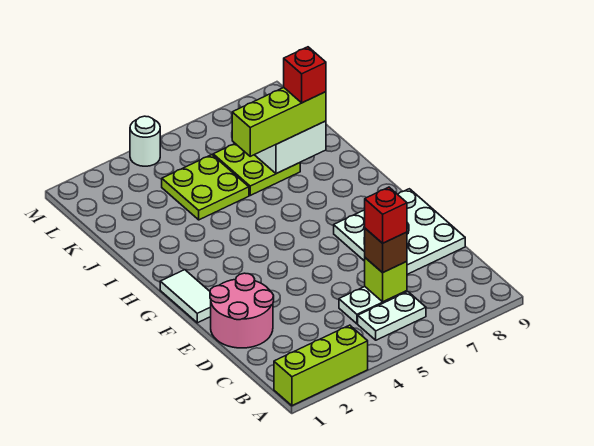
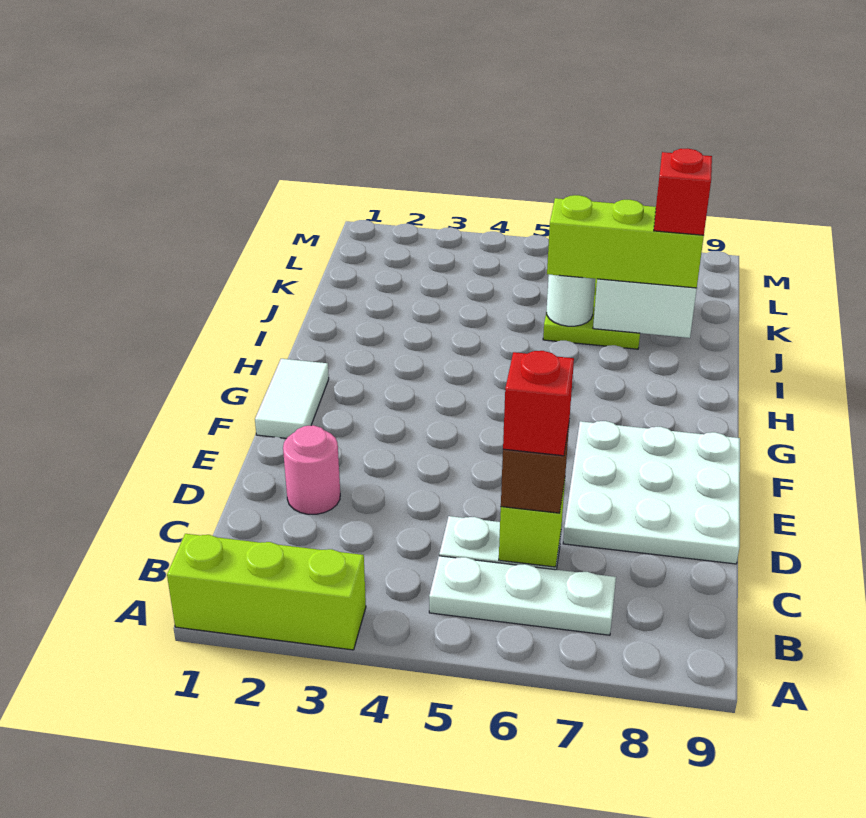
white plate B5:B6 level 1 -> white plate B5:B7 level 1
pink round brick D1:E2 level 1 -> pink round brick D2 level 1
lime plate J4:K5 level 1 -> none
white round brick M4 level 1 -> white round brick J6 level 2

